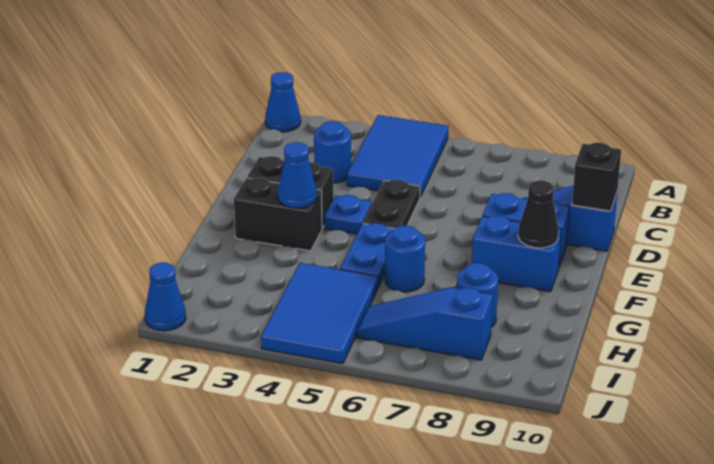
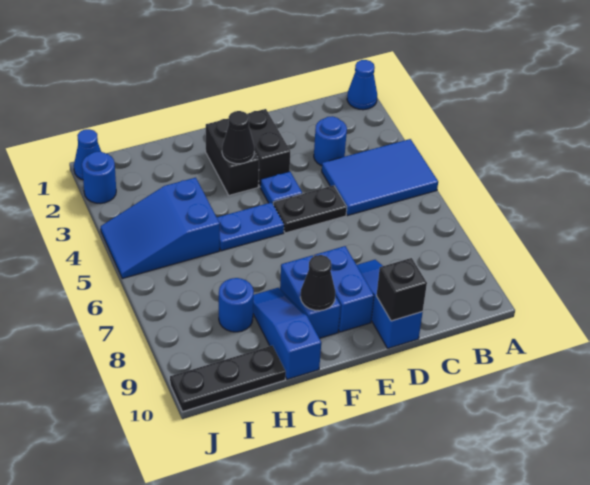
blue cone F3 level 2 -> black cone F3 level 2
blue round brick G6 level 1 -> blue round brick J2 level 1
blue tile H4:J5 level 1 -> blue slope H4:J5 level 1 top H
none -> black plate H10:J10 level 1
blue slope I6:I8 level 1 top 8 -> blue slope G8:G10 level 1 top 10

